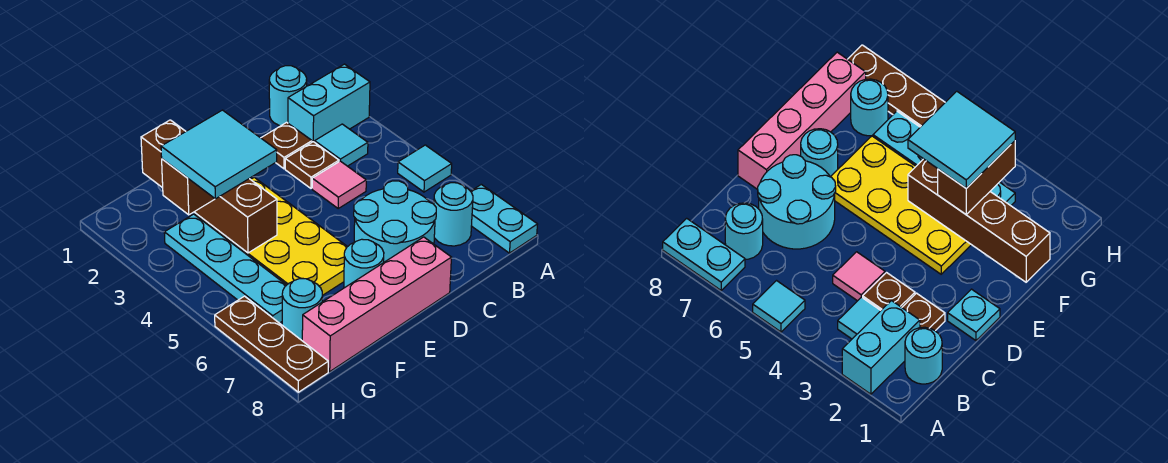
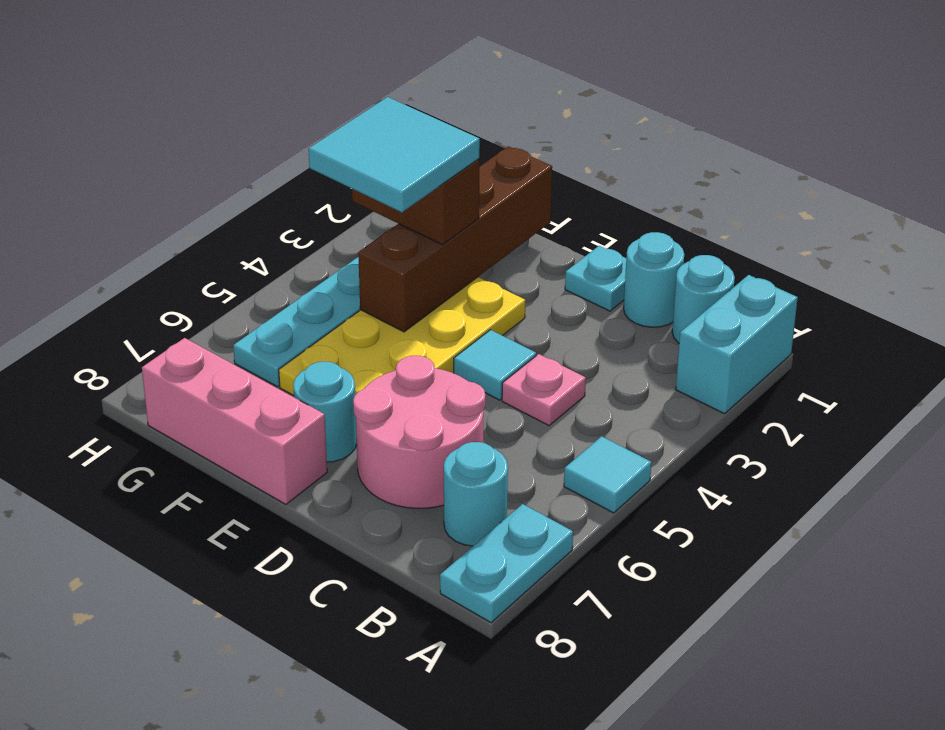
cyan brick A2:B2 level 1 -> cyan brick A1:A2 level 1
cyan tile B3 level 1 -> cyan tile D4 level 1
brown plate C2 level 1 -> none
brown plate C3 level 1 -> none
pink tile C4 level 1 -> pink plate C4 level 1
cyan round brick C6:D7 level 1 -> pink round brick C6:D7 level 1
pink brick D8:G8 level 1 -> pink brick E8:G8 level 1
cyan round brick G7 level 1 -> cyan round brick C1 level 1
brown plate H6:H8 level 1 -> none

